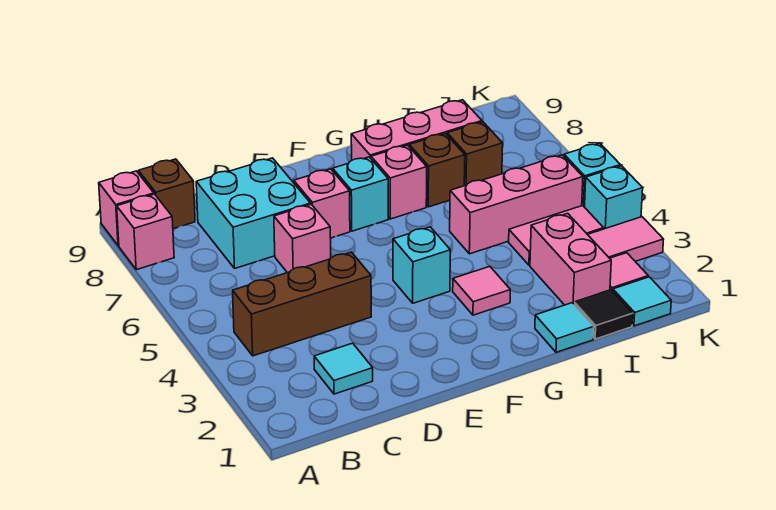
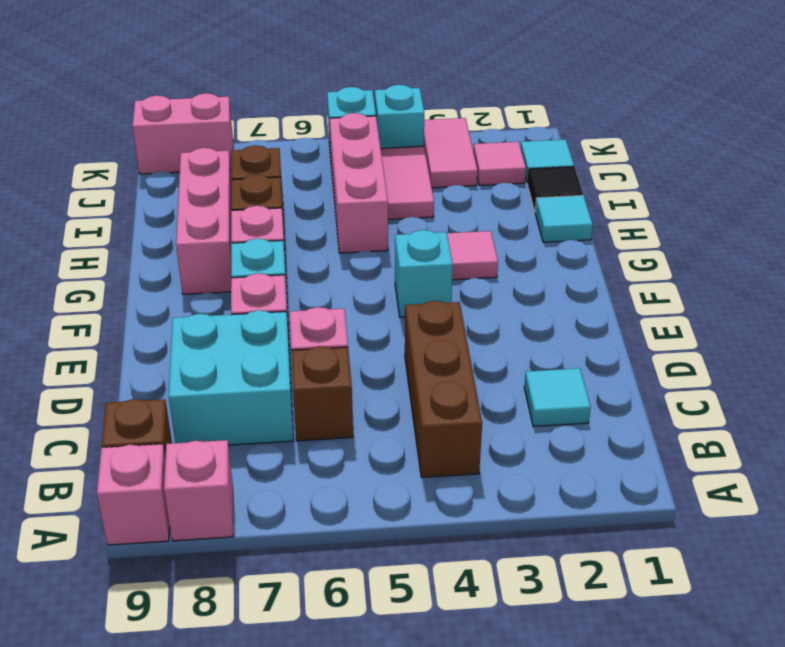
none -> brown brick C6 level 1
pink brick I2:I3 level 1 -> pink brick K8:K9 level 1

